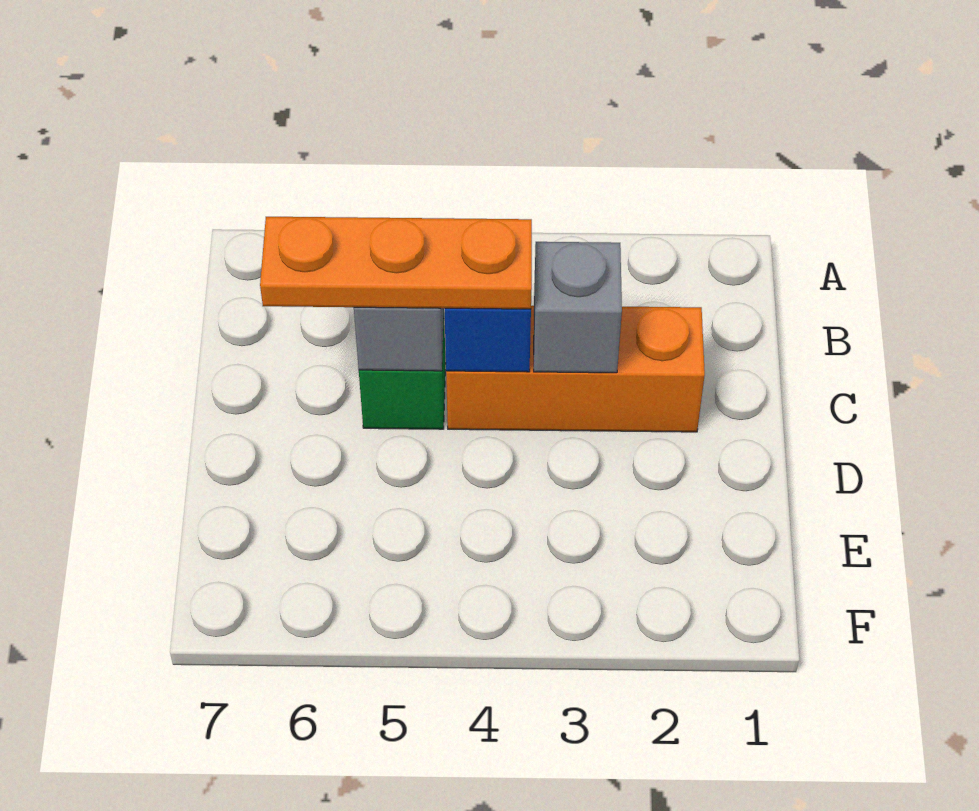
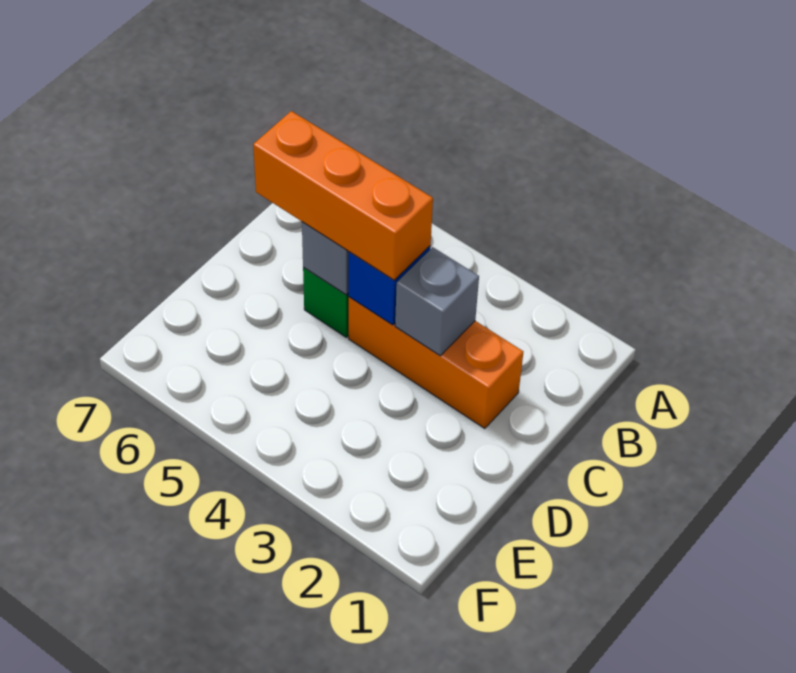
orange plate C4:C6 level 3 -> orange brick C4:C6 level 3

